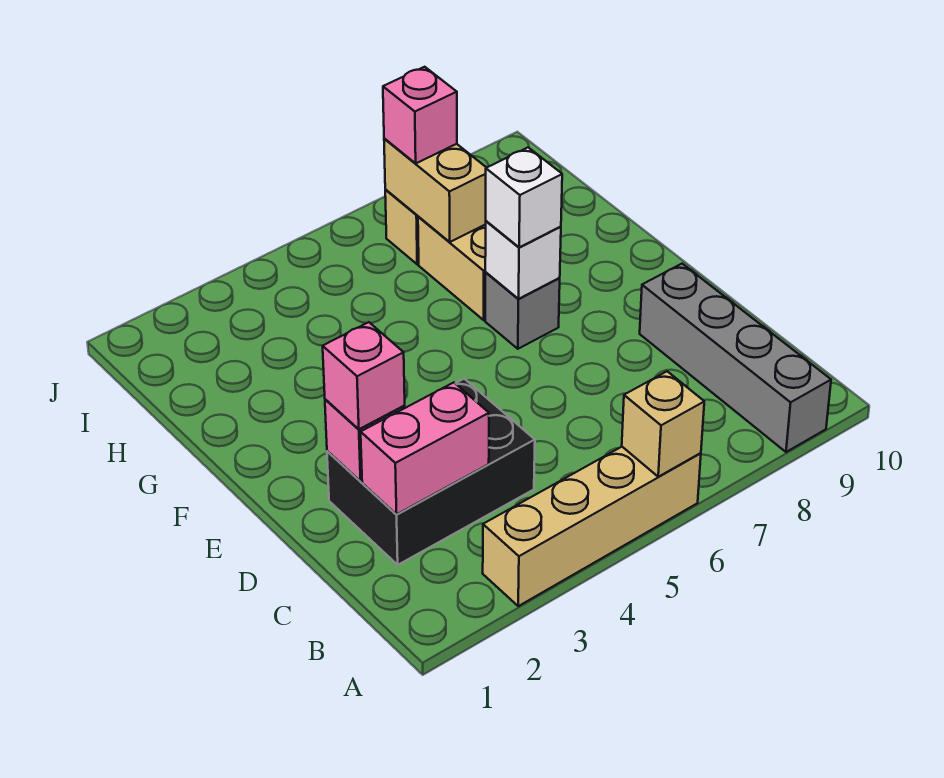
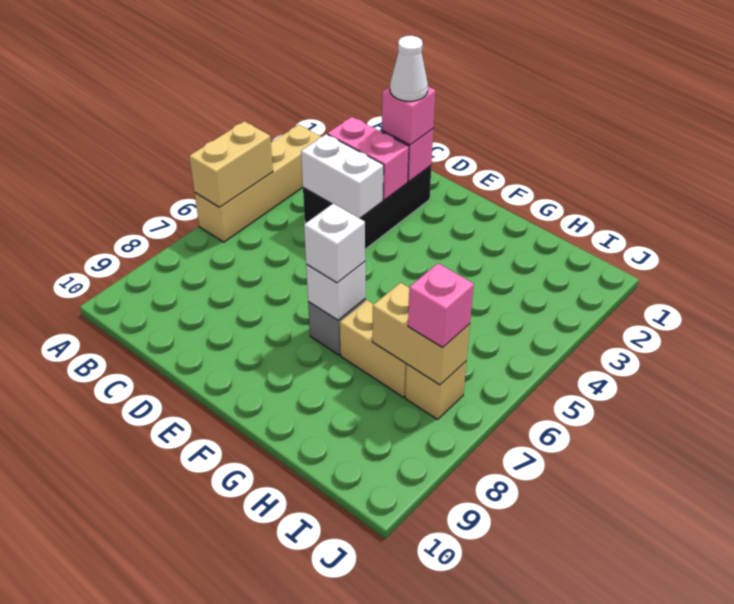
tan brick A6 level 2 -> tan brick A5:A6 level 2
grey brick A9:D9 level 1 -> none
pink brick C2:C3 level 2 -> pink brick C3:D3 level 2
none -> white brick C4:D4 level 2
none -> white cone D2 level 4

